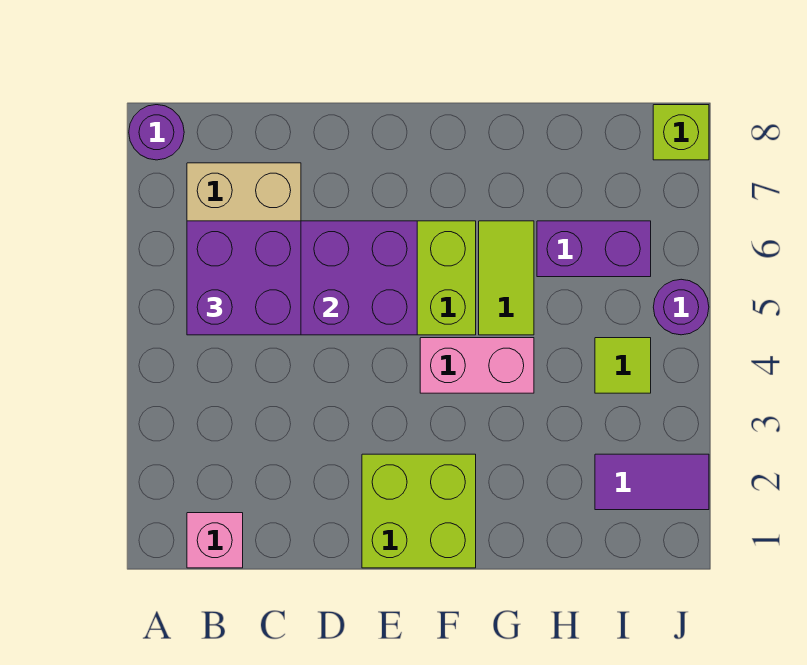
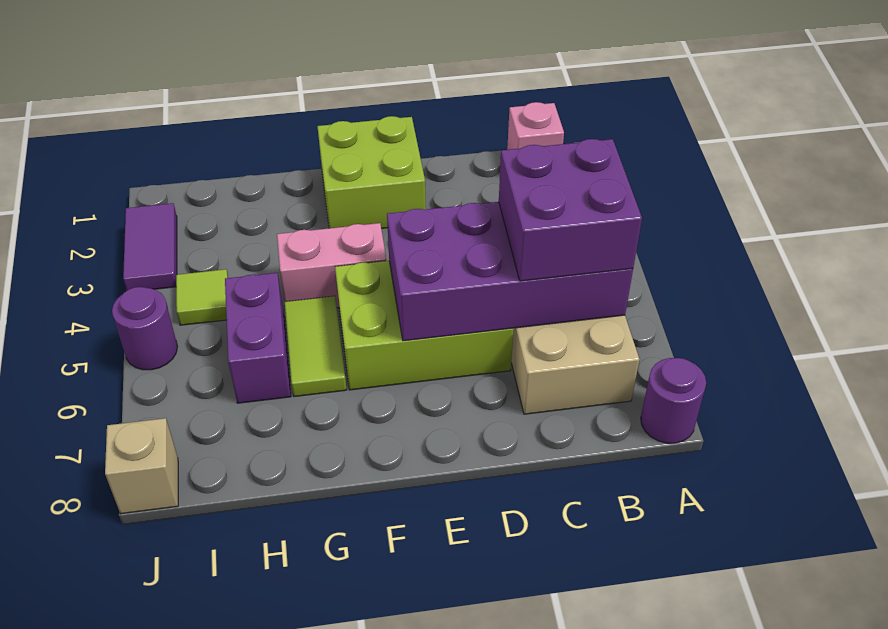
purple brick H6:I6 level 1 -> purple brick H5:H6 level 1
purple tile I2:J2 level 1 -> purple tile J2:J3 level 1
lime brick J8 level 1 -> tan brick J8 level 1

